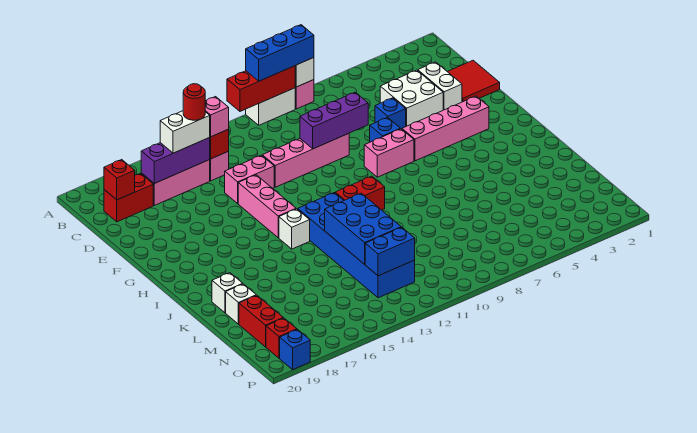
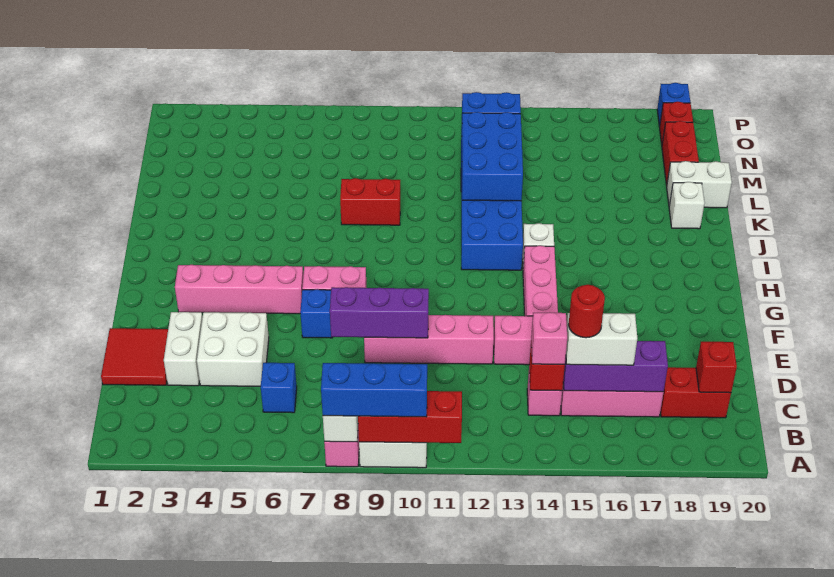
blue brick E6 level 1 -> blue brick C6 level 1
red brick I10:I11 level 1 -> red brick K8:K9 level 1
white brick L19 level 1 -> white brick L19:L20 level 1

